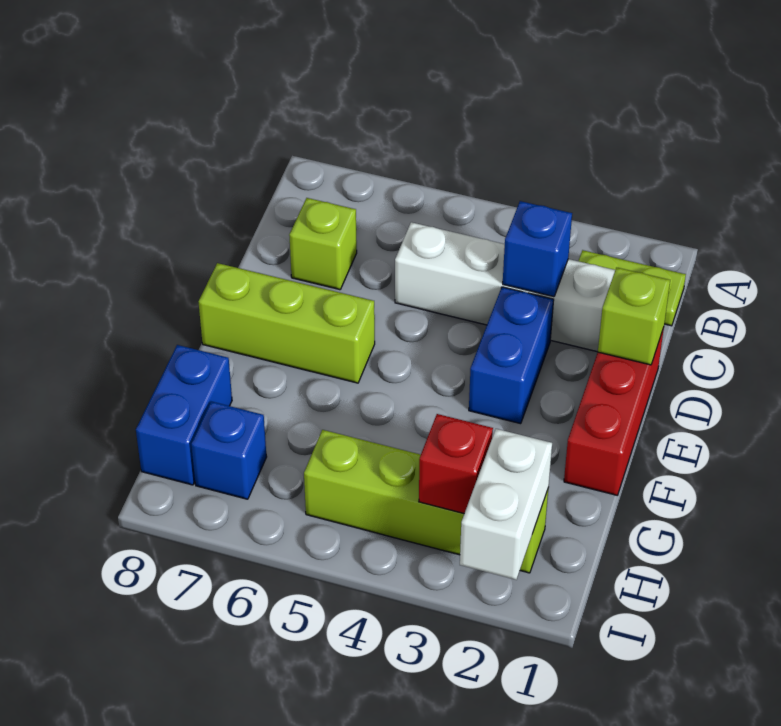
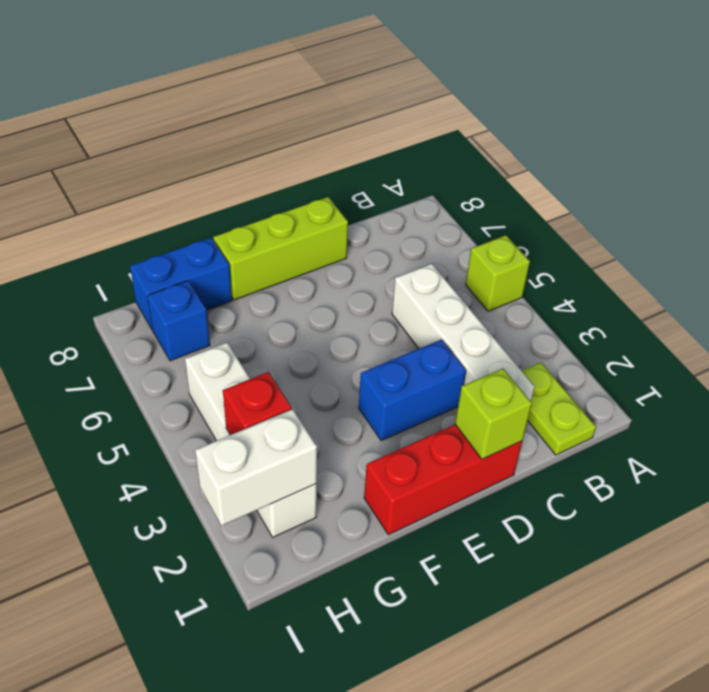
blue brick C3 level 2 -> none
lime brick C7 level 1 -> lime brick A5 level 1
lime brick E6:E8 level 1 -> lime brick D8:F8 level 1
lime brick H2:H5 level 1 -> white brick H2:H5 level 1

